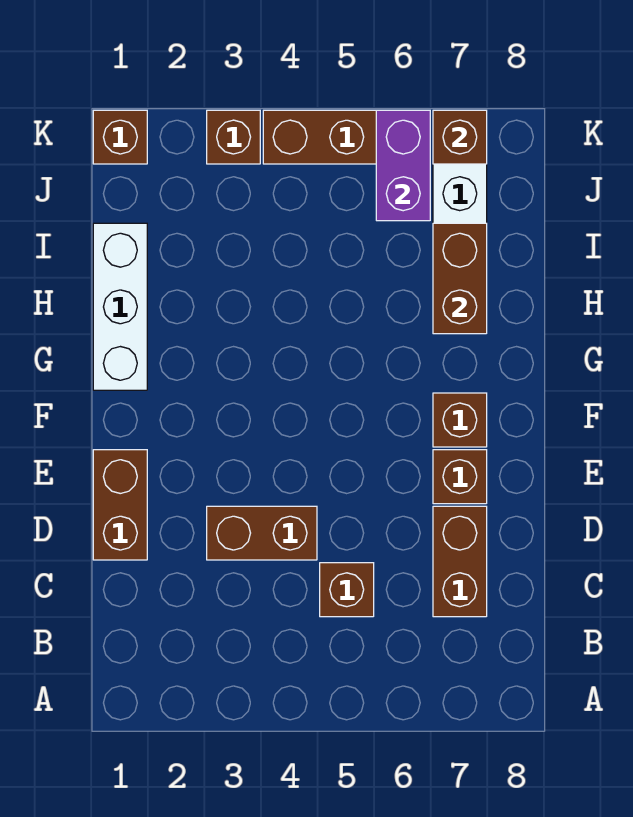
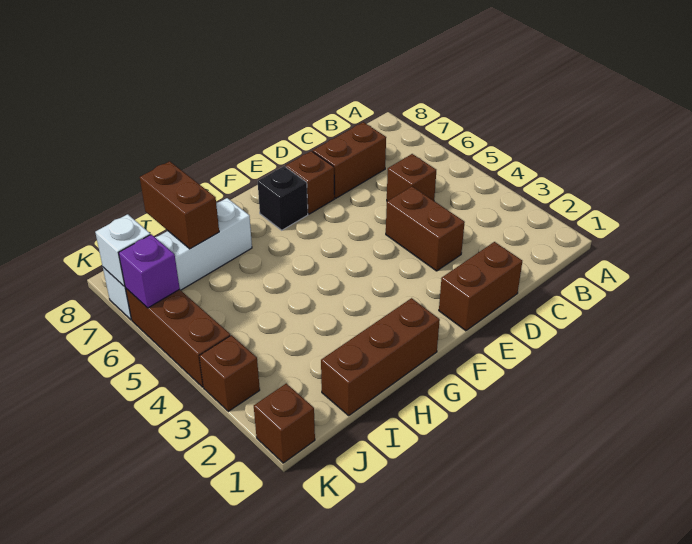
brown brick F7 level 1 -> black brick F7 level 1
white brick G1:I1 level 1 -> brown brick G1:I1 level 1
brown brick H7:I7 level 2 -> brown brick I7:I8 level 2
purple brick J6:K6 level 2 -> purple brick K6 level 2
brown brick K7 level 2 -> white brick K7 level 2

